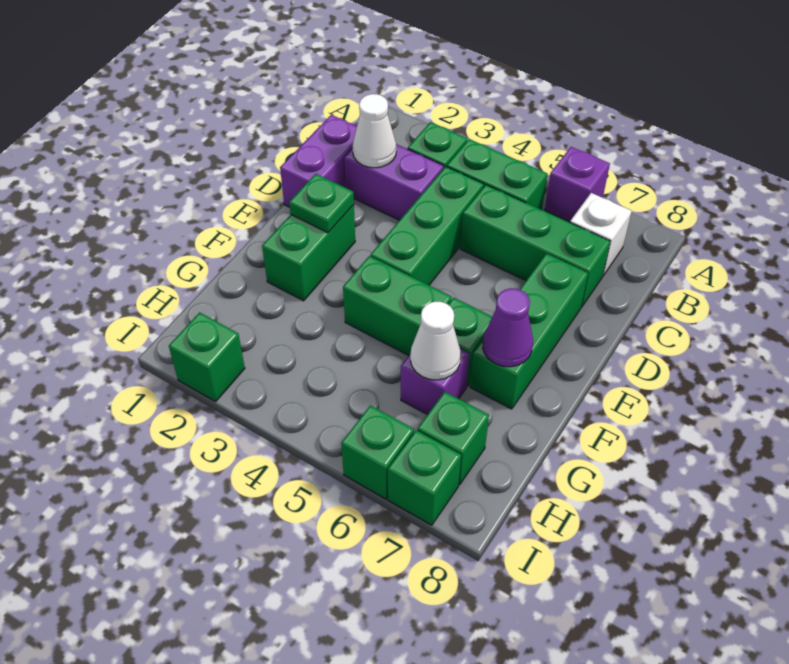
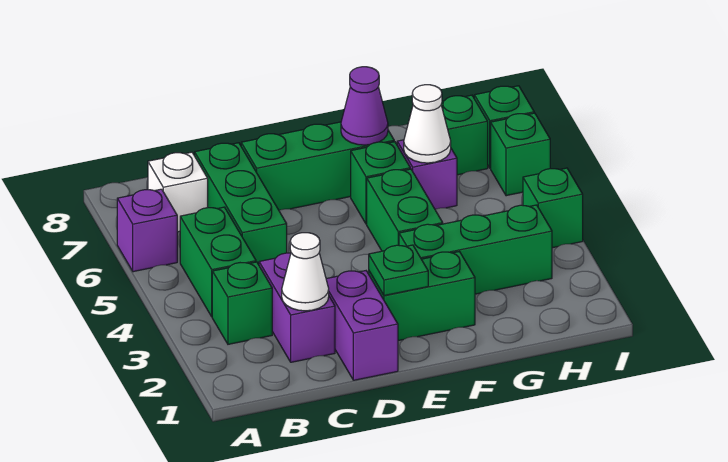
purple brick C1:D1 level 1 -> purple brick D1:D2 level 1
green brick C4:E4 level 1 -> green brick F3:H3 level 1
green brick I2 level 1 -> green brick I4 level 1

